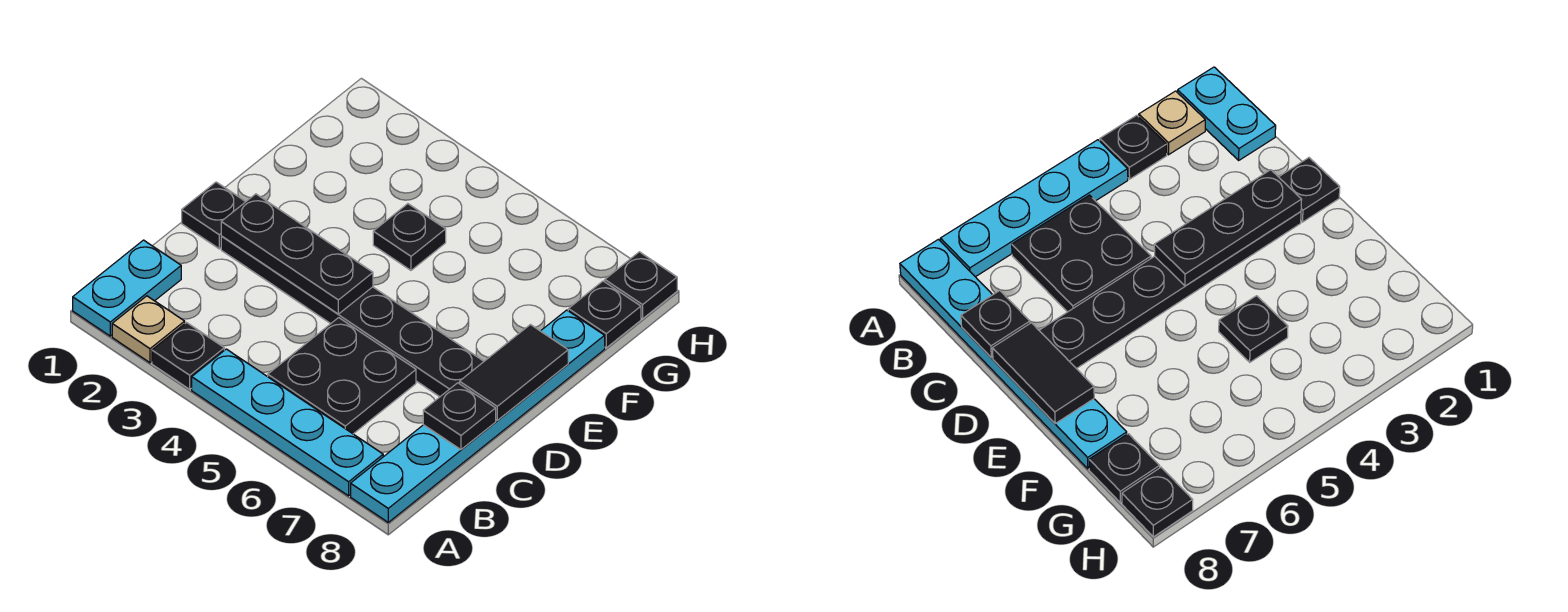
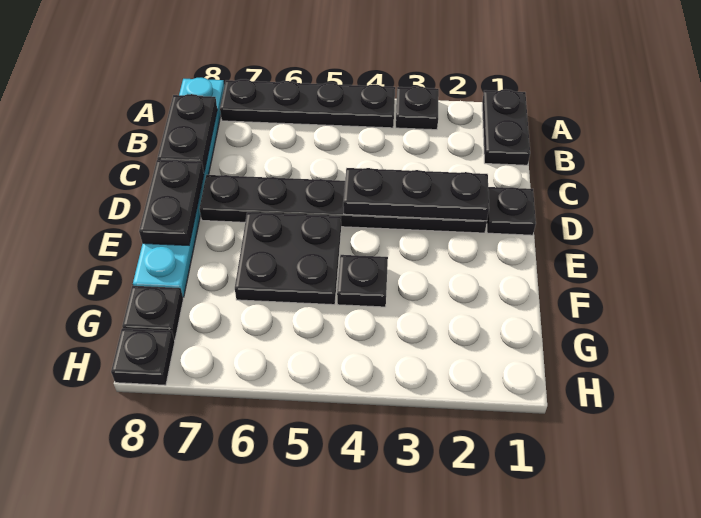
cyan plate A1:B1 level 1 -> black plate A1:B1 level 1
tan plate A2 level 1 -> none
cyan plate A4:A7 level 1 -> black plate A4:A7 level 1
black plate B5:C6 level 1 -> black plate E5:F6 level 1
black plate C8 level 2 -> black plate B8:C8 level 2
black tile D8:E8 level 2 -> black plate D8:E8 level 2

